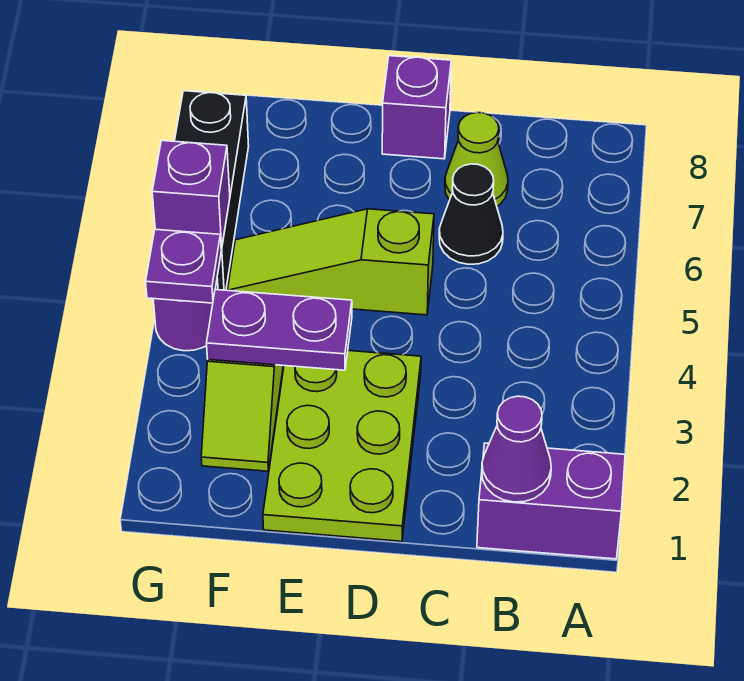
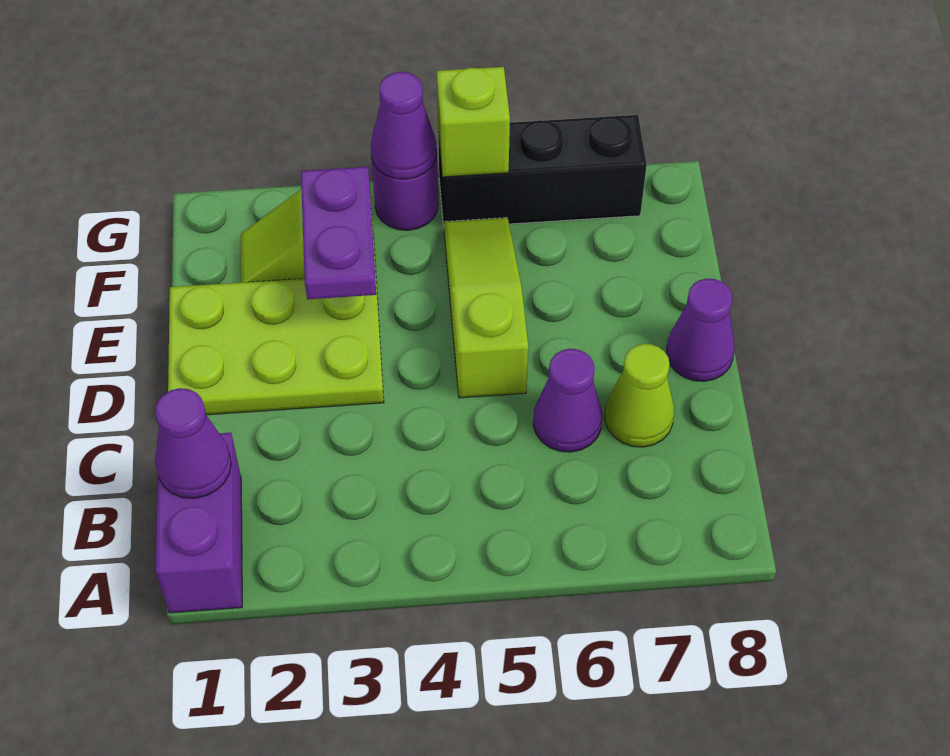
black cone C6 level 1 -> purple cone C6 level 1
purple brick D8 level 1 -> purple cone D8 level 1
purple plate G4 level 2 -> purple cone G4 level 2
purple brick G5 level 2 -> lime brick G5 level 2

